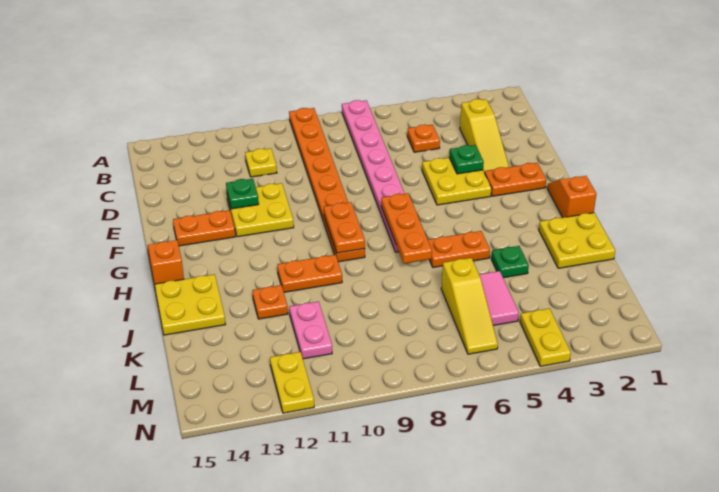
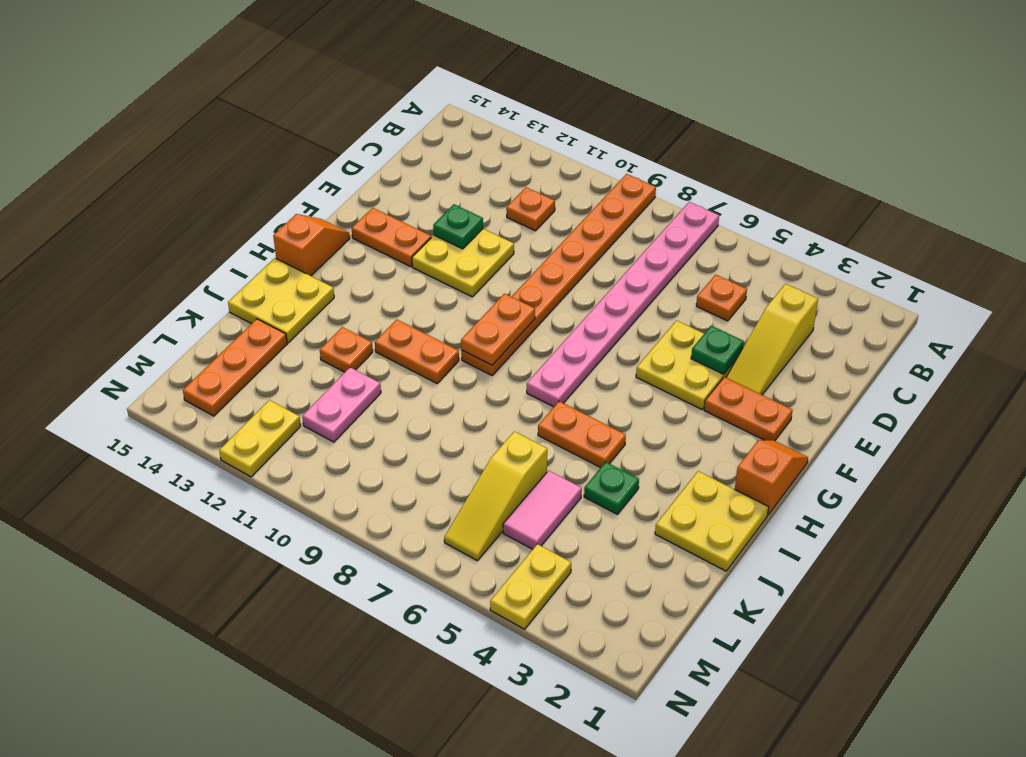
yellow plate C11 level 1 -> orange plate C11 level 1
orange plate G7:I7 level 2 -> orange plate K14:M14 level 1

